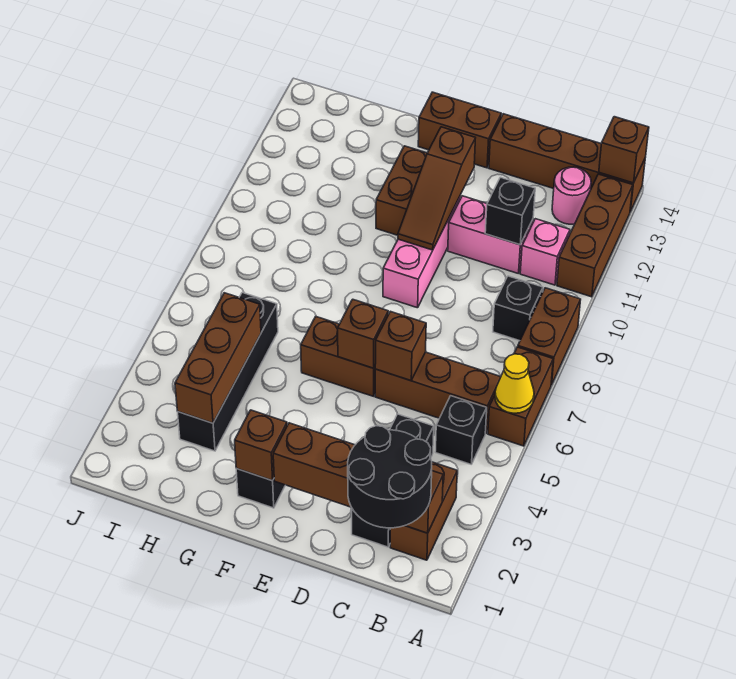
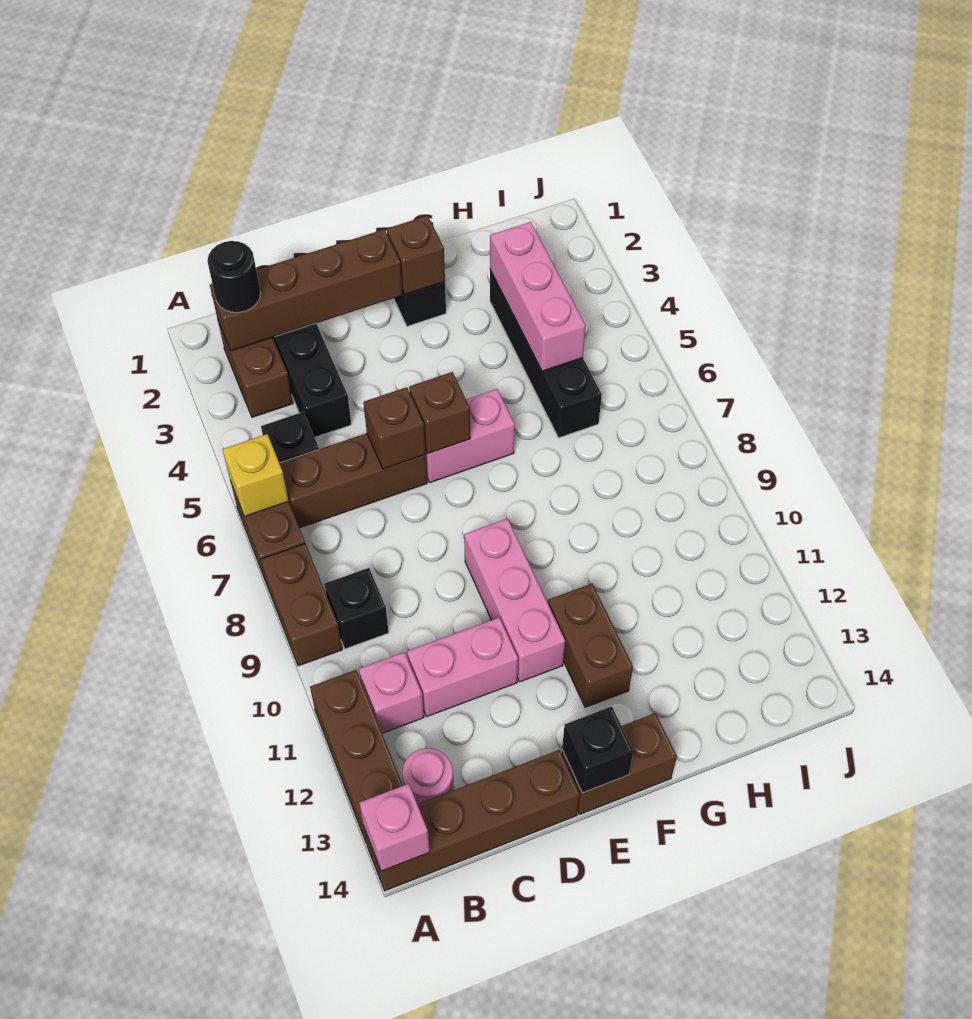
yellow cone A6 level 2 -> yellow brick A6 level 2
brown brick A14 level 2 -> pink brick A14 level 2
black round brick B1:C2 level 3 -> black round brick B2 level 3
black brick C11 level 2 -> black brick E14 level 2
brown brick E6:F6 level 1 -> pink brick E6:F6 level 1
brown slope E10:E12 level 2 top 12 -> none
brown brick H3:H5 level 2 -> pink brick H3:H5 level 2

